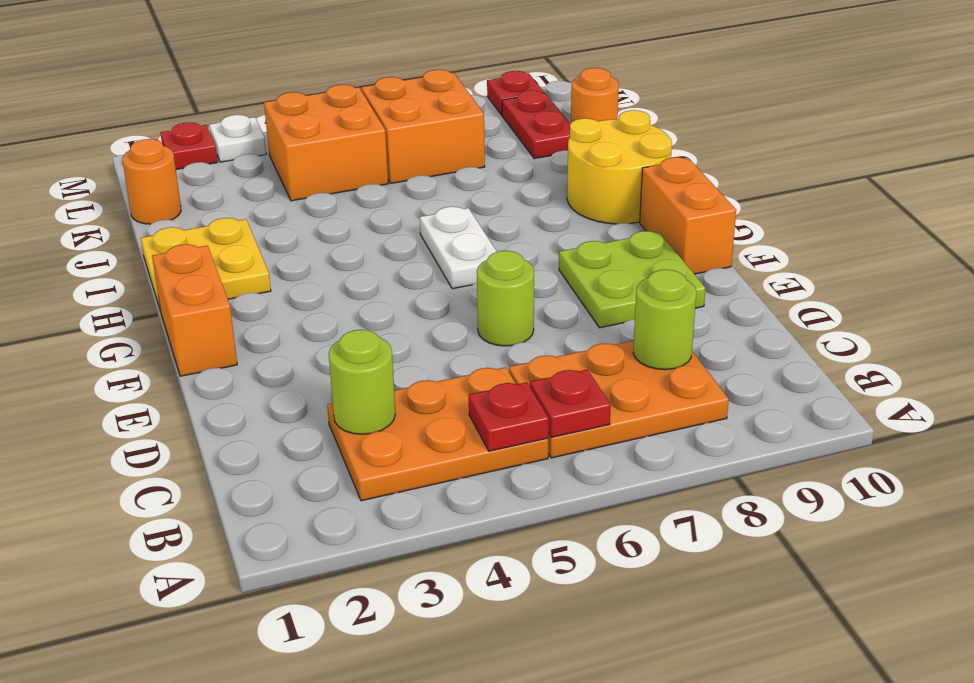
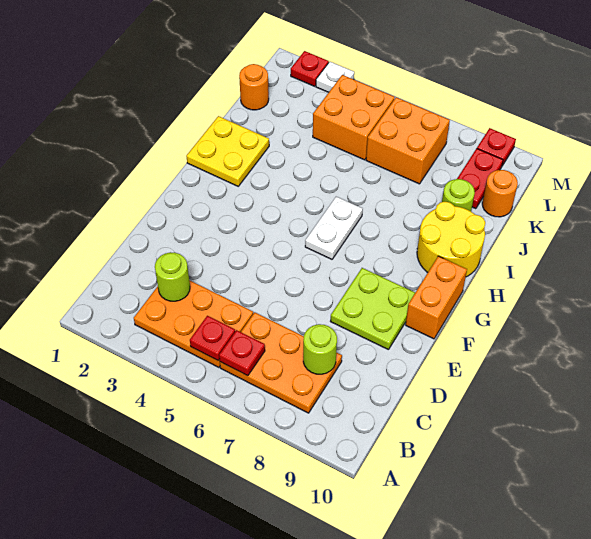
lime round brick E6 level 1 -> lime round brick J9 level 1
orange brick F1:G1 level 1 -> none

